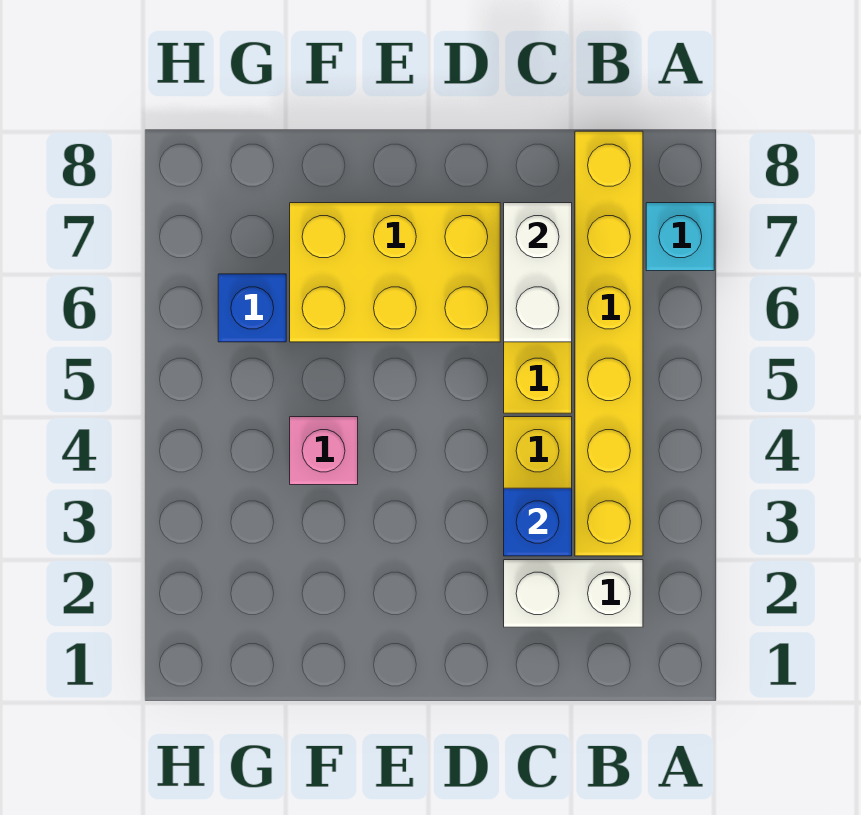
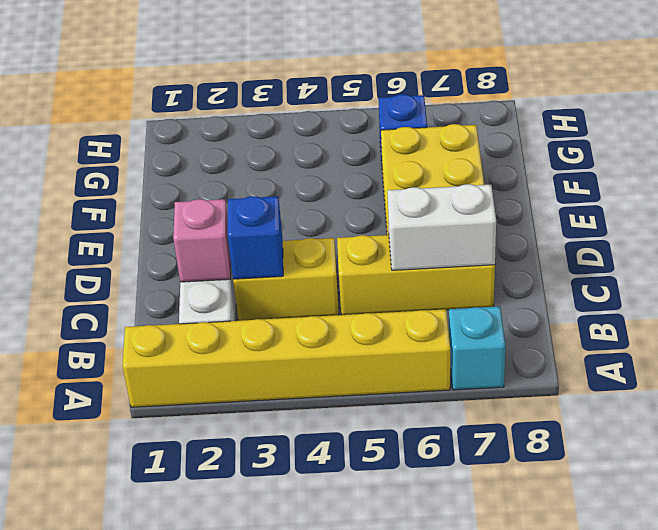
yellow brick B3:B8 level 1 -> yellow brick A1:A6 level 1
pink brick F4 level 1 -> pink brick C2 level 2

